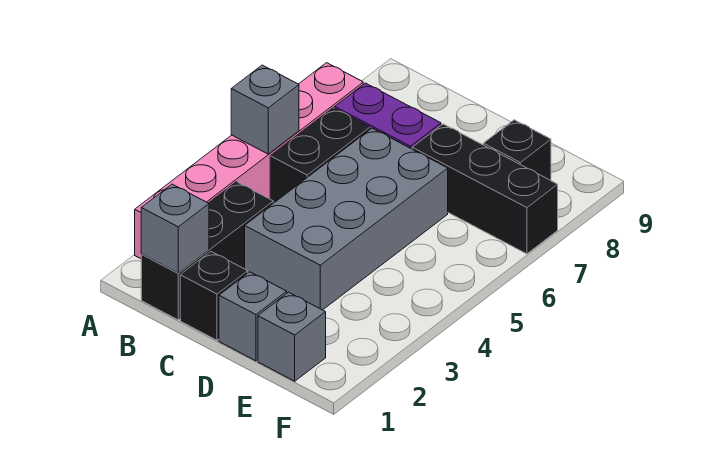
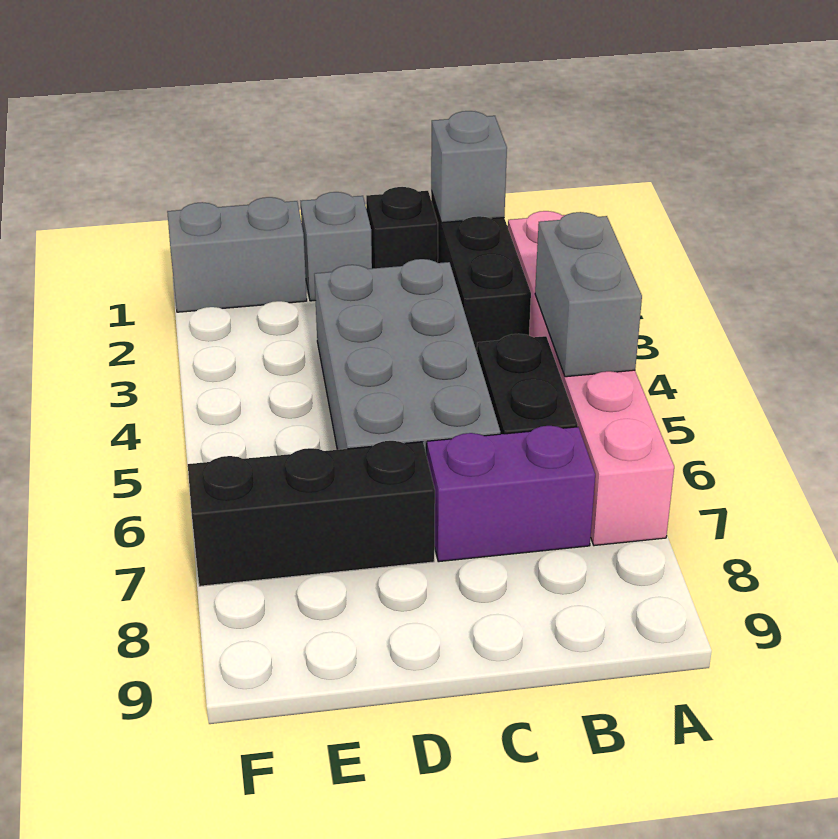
grey brick A5 level 2 -> grey brick A4:A5 level 2
grey brick E1 level 1 -> grey brick E1:F1 level 1
black brick E8 level 1 -> none

